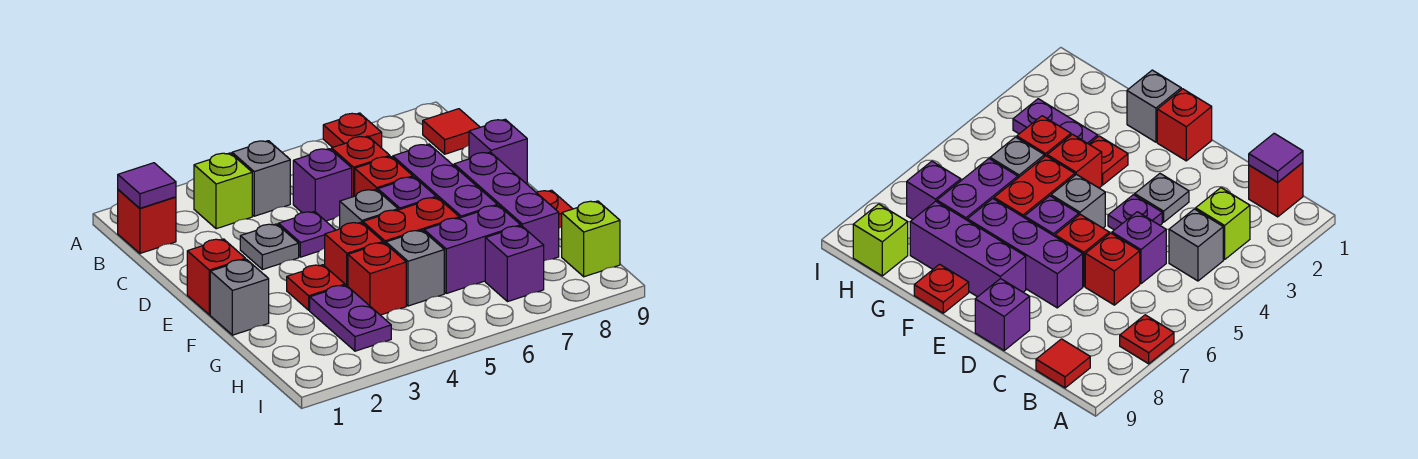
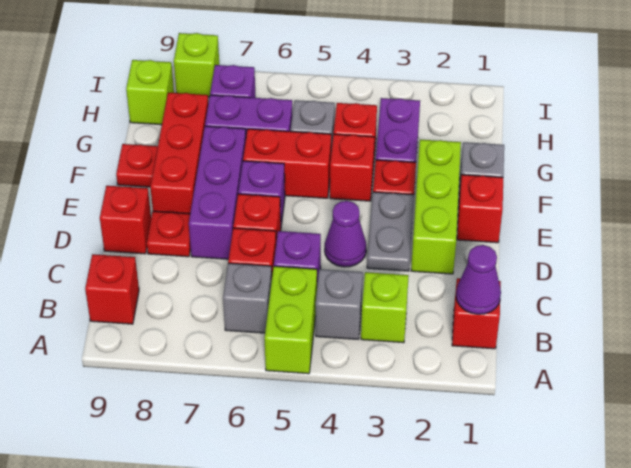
none -> lime brick A5:B5 level 1
red plate A7 level 1 -> red plate D8 level 1
purple tile B1 level 2 -> purple cone B1 level 2
red tile B9 level 1 -> red brick B9 level 1
none -> lime brick D2:F2 level 1
grey plate D3 level 1 -> grey plate D3:E3 level 1
purple plate D4 level 1 -> purple cone D4 level 1
purple brick D9 level 1 -> red brick D9 level 1
grey brick E5 level 1 -> grey brick B6 level 1
purple brick E8:G8 level 1 -> red brick E8:G8 level 1
none -> lime brick I8 level 1

